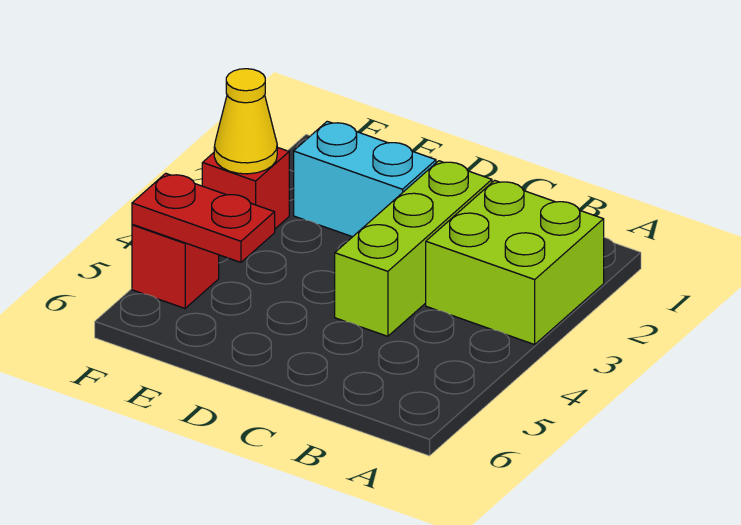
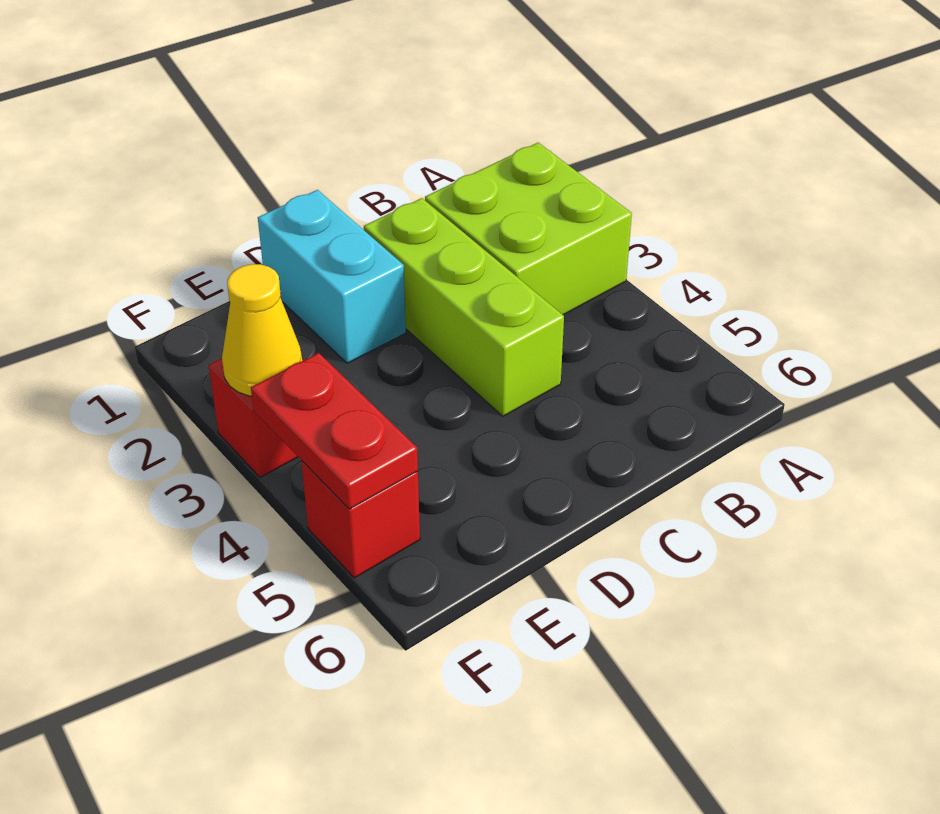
cyan brick D2:E2 level 1 -> cyan brick D1:D2 level 1
red plate E5:F5 level 2 -> red plate F4:F5 level 2

